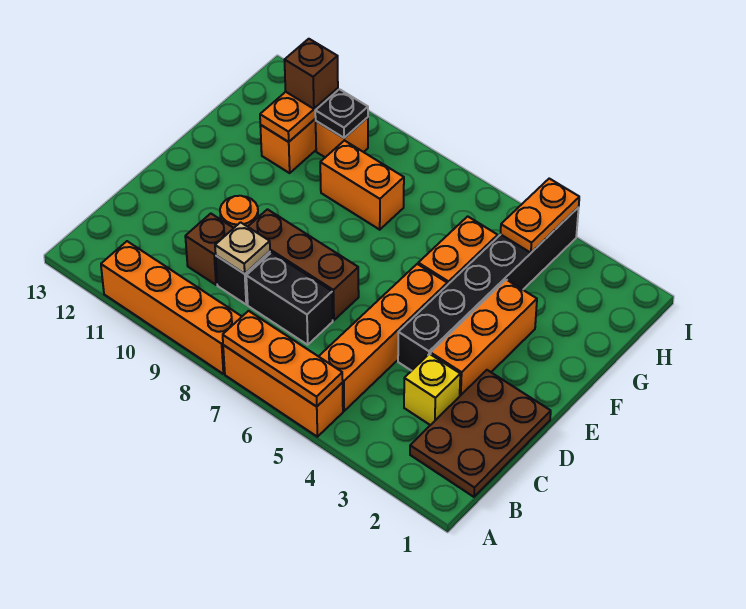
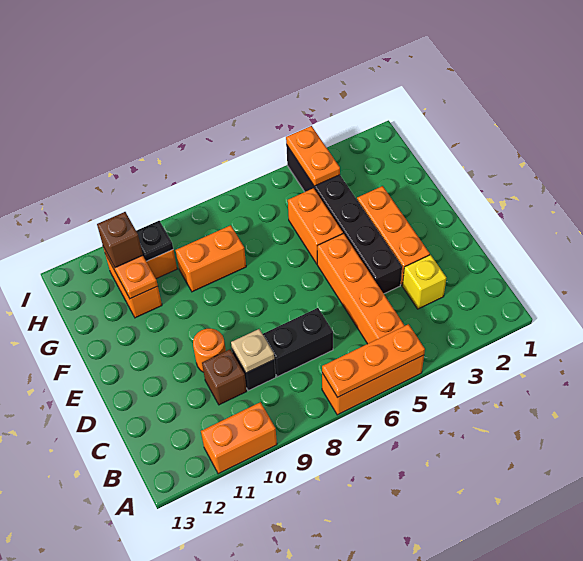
orange brick A8:A11 level 1 -> orange brick A10:A11 level 1
brown plate B1:D2 level 1 -> none
brown brick D7:D9 level 1 -> none

